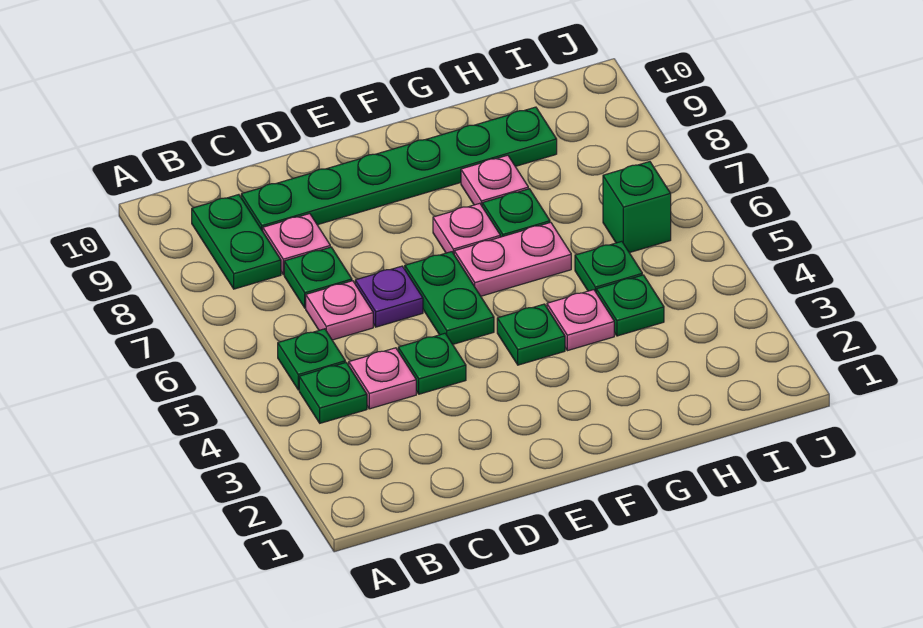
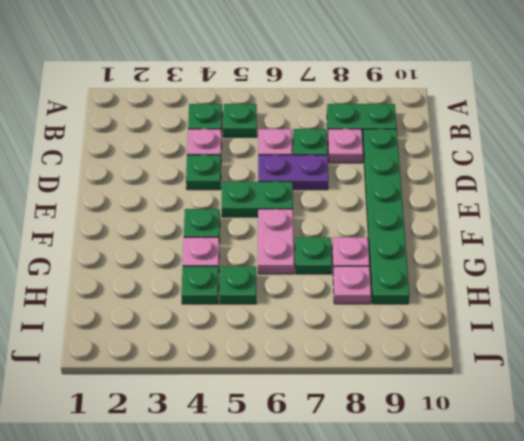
purple plate D6 level 1 -> purple plate D6:D7 level 1
pink plate F7 level 1 -> pink plate H8 level 1
green brick I6 level 1 -> none

